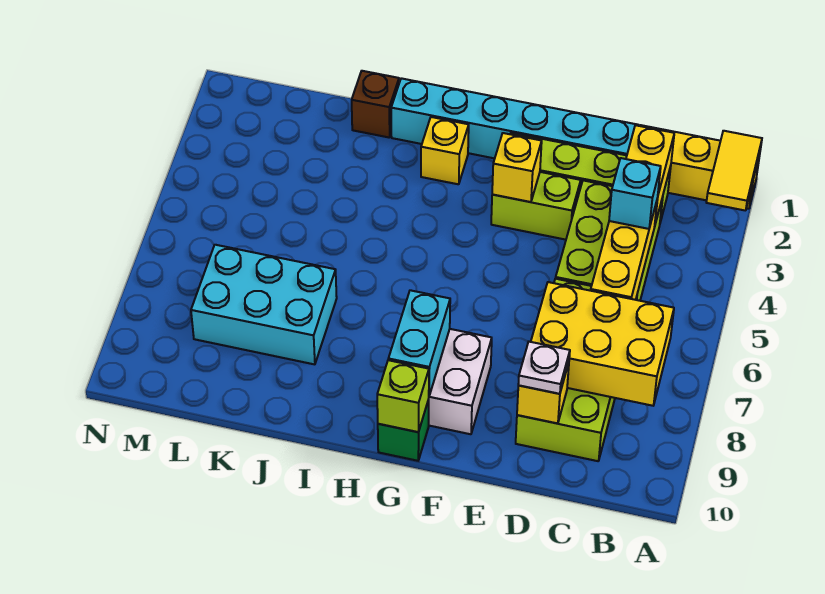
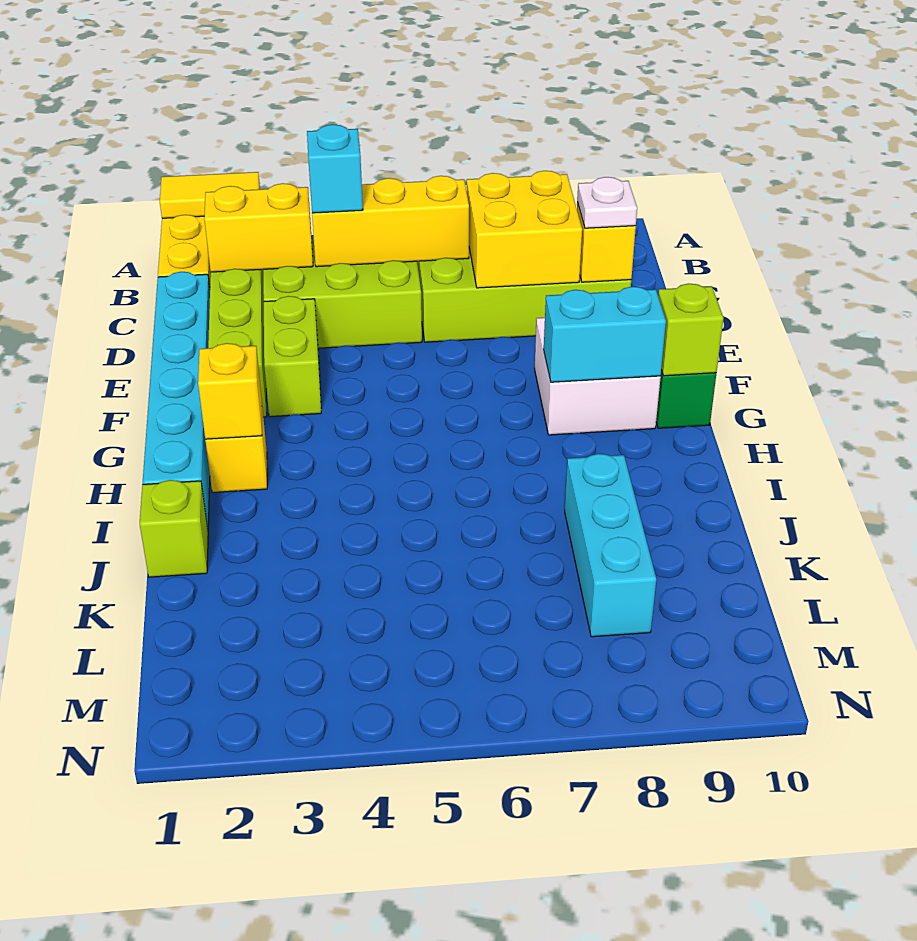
yellow brick B7:D8 level 2 -> yellow brick C7:D8 level 2
yellow brick F3 level 2 -> yellow brick H2 level 2
brown brick J1 level 1 -> lime brick J1 level 1
cyan brick J7:L8 level 1 -> cyan brick J8:L8 level 1

